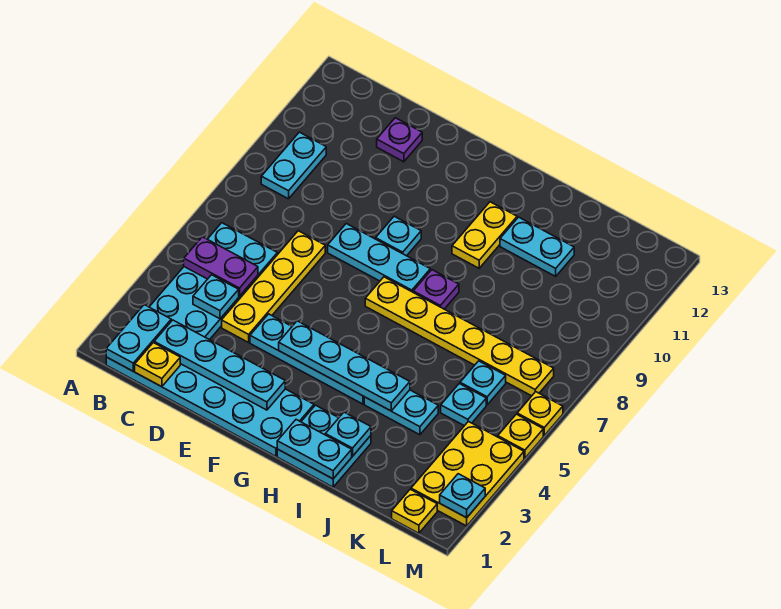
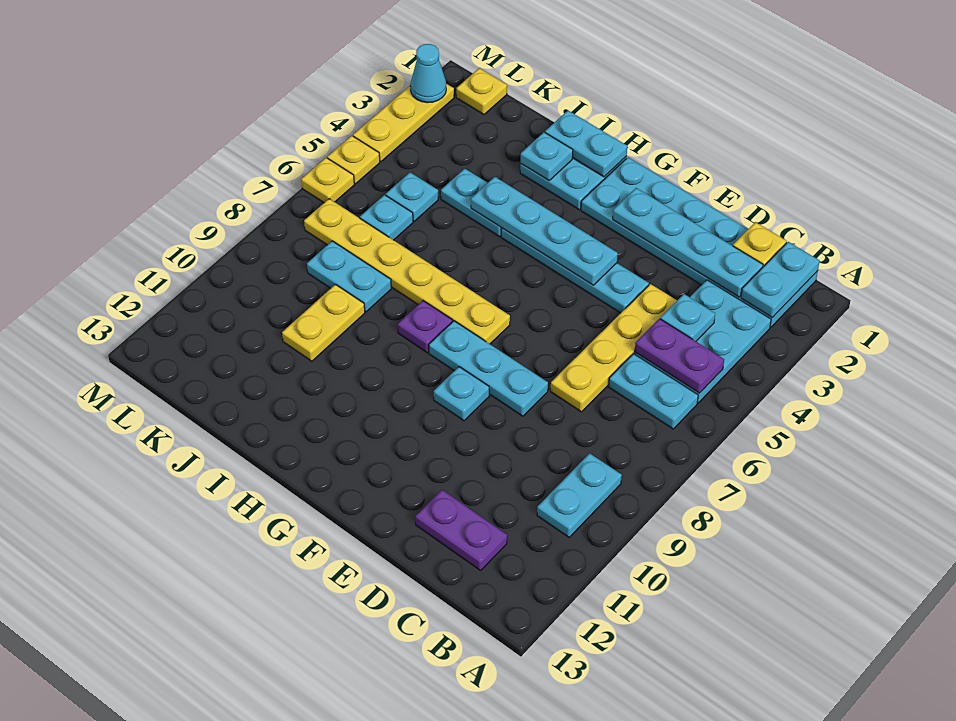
purple plate D12 level 1 -> purple plate C12:D12 level 1
yellow plate H10:H11 level 1 -> yellow plate J9:J10 level 1
cyan plate I11:J11 level 1 -> cyan plate J8:K8 level 1
yellow plate L2:M4 level 1 -> yellow plate M2:M4 level 1
cyan plate M2 level 2 -> cyan cone M2 level 2

